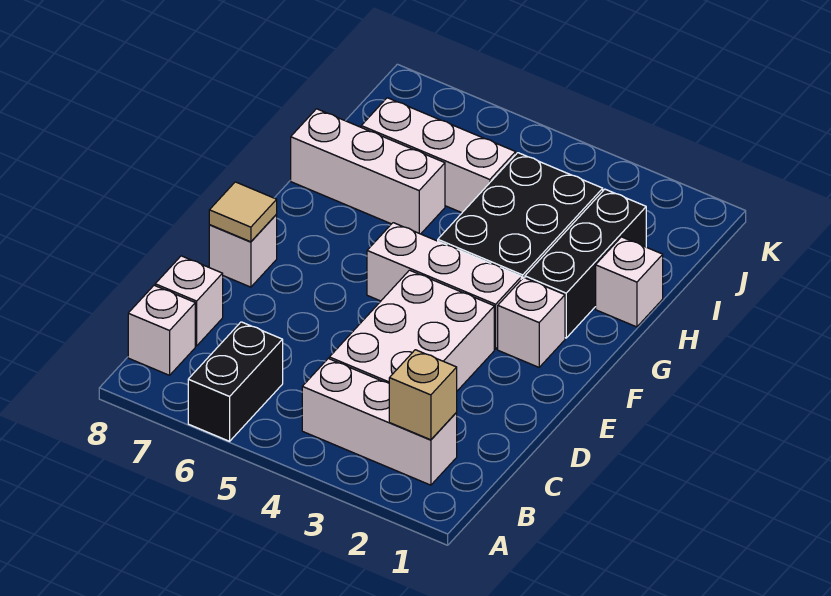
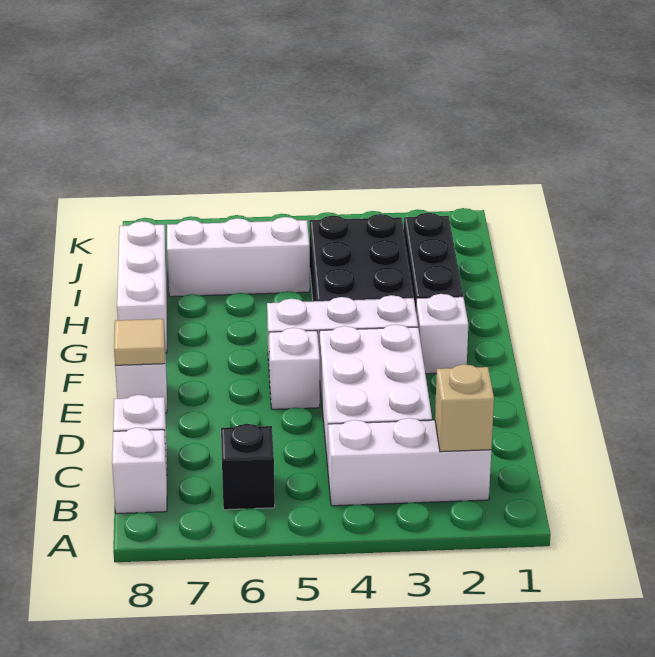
black brick A6:B6 level 1 -> black brick B6 level 1
white brick H1 level 1 -> white brick E5 level 1
white brick H6:H8 level 1 -> white brick G8:I8 level 1

